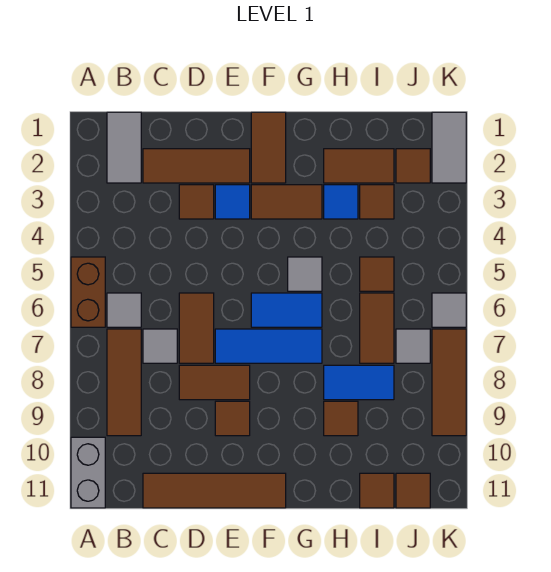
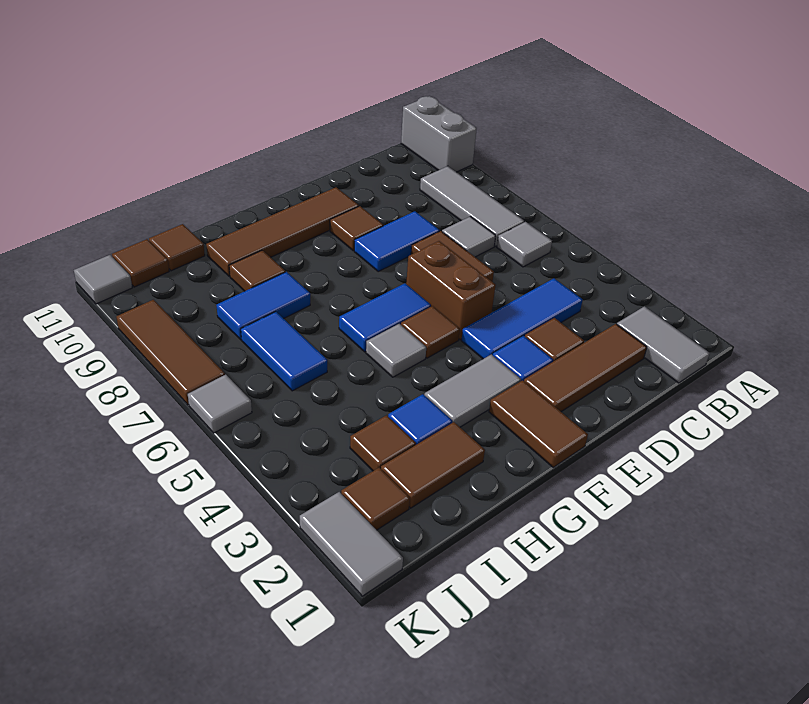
brown brick A5:A6 level 1 -> brown brick E5:E6 level 1
brown tile B7:B9 level 1 -> grey tile B7:B9 level 1
brown tile C11:F11 level 1 -> brown tile E10:H10 level 1
brown tile D8:E8 level 1 -> blue tile D8:E8 level 1
blue tile E7:G7 level 1 -> blue tile C4:E4 level 1
brown tile F3:G3 level 1 -> grey tile F3:G3 level 1
brown tile I5 level 1 -> brown tile F5 level 1
brown tile I6:I7 level 1 -> blue tile I6:I7 level 1
grey tile J7 level 1 -> grey tile K11 level 1

